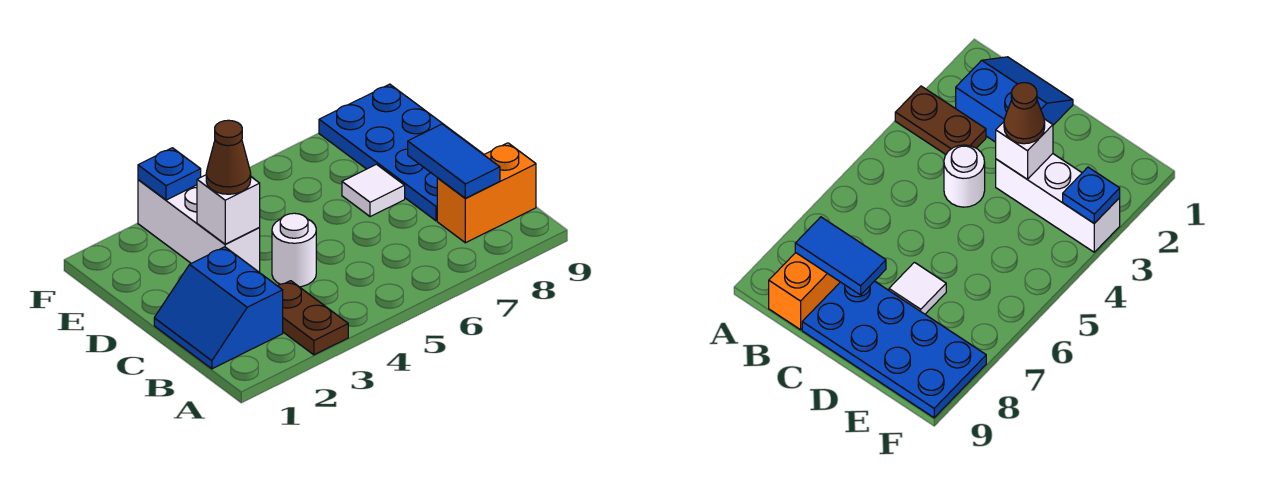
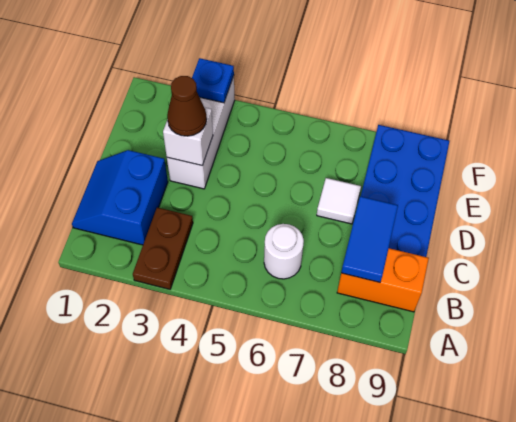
white round brick C4 level 1 -> white round brick B6 level 1

